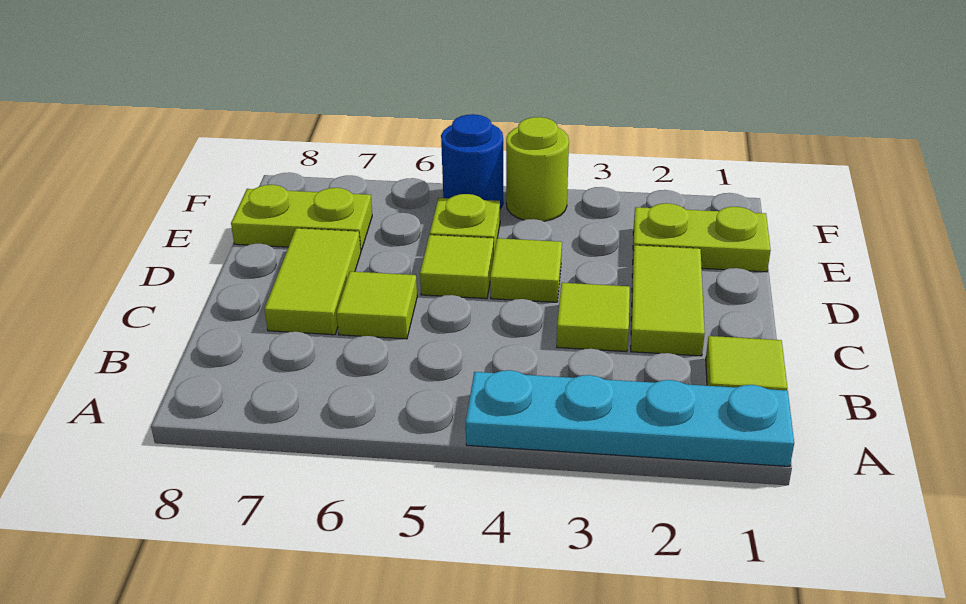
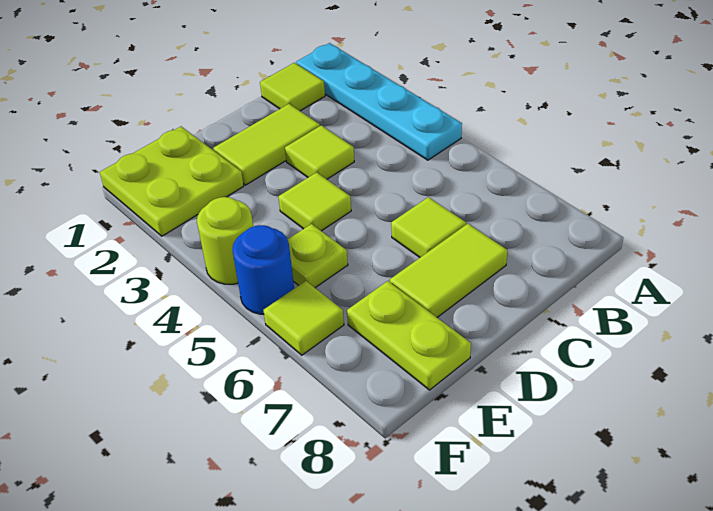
lime tile D5 level 1 -> lime tile F6 level 1
lime plate E1:E2 level 1 -> lime plate E1:F2 level 1

